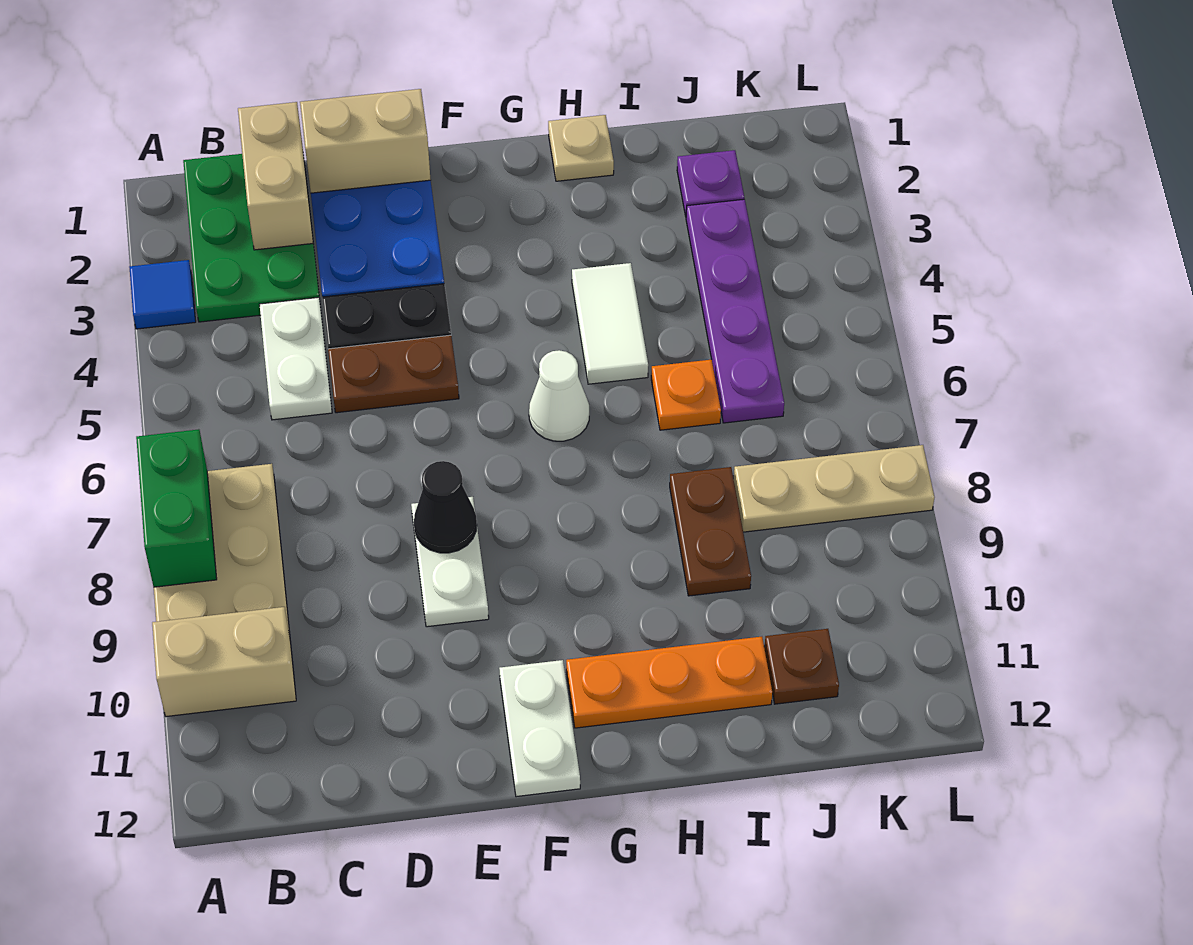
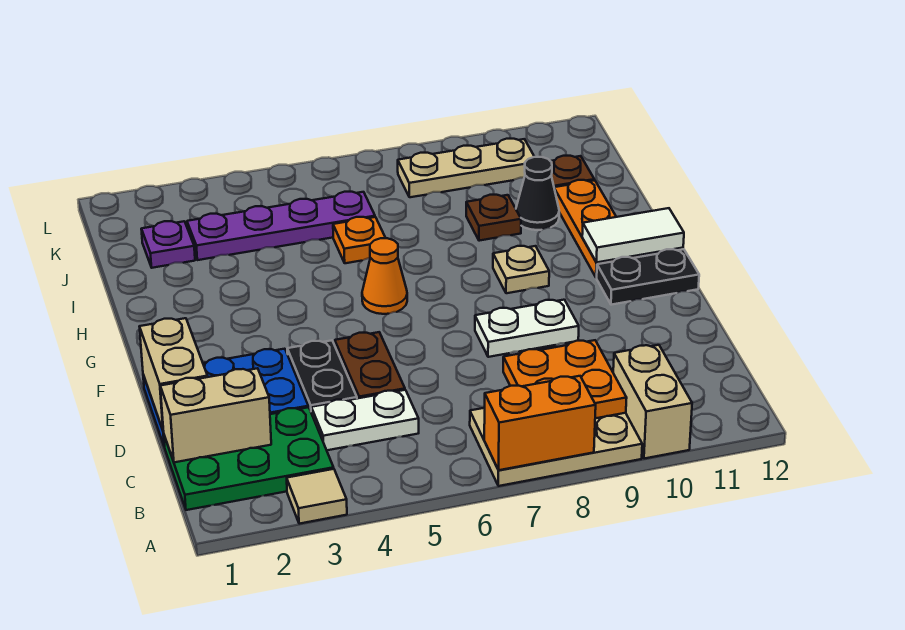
blue tile A3 level 1 -> tan tile A3 level 1
green brick A7:A8 level 2 -> orange brick A7:A8 level 2
none -> orange plate B8:C9 level 2
black cone E8 level 2 -> black cone I10 level 1
white plate F11:F12 level 1 -> black plate F11:F12 level 1
white cone G6 level 1 -> orange cone G6 level 1
tan plate H1 level 1 -> tan plate G9 level 1
white tile H4:H5 level 1 -> white tile G11:G12 level 2
brown plate I8:I9 level 1 -> brown plate I9 level 1
tan plate J8:L8 level 1 -> tan plate K8:K10 level 1

